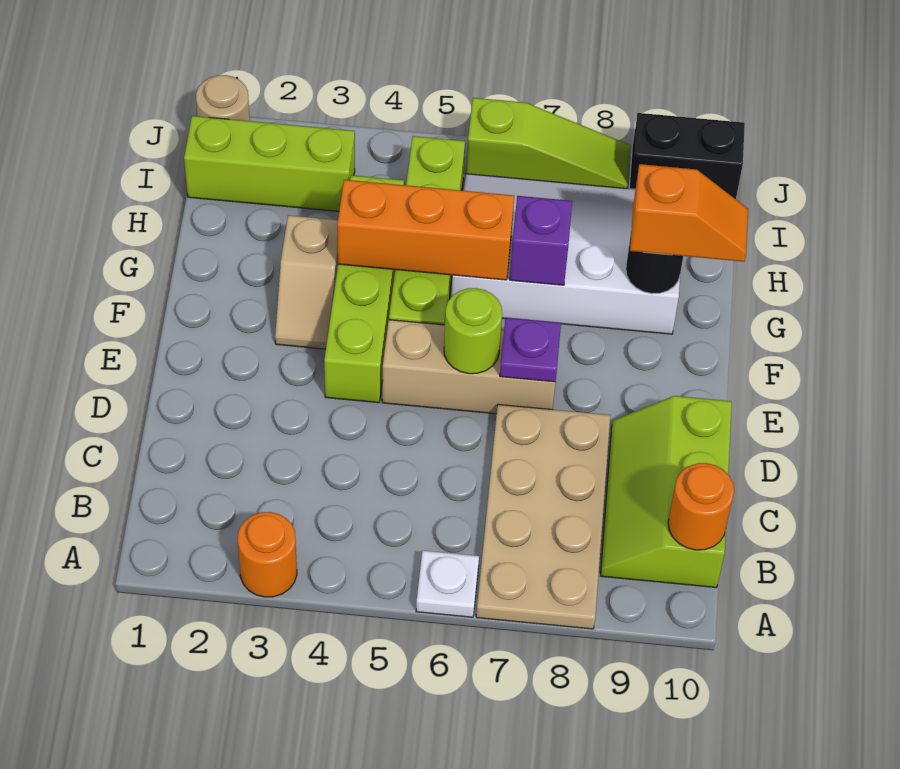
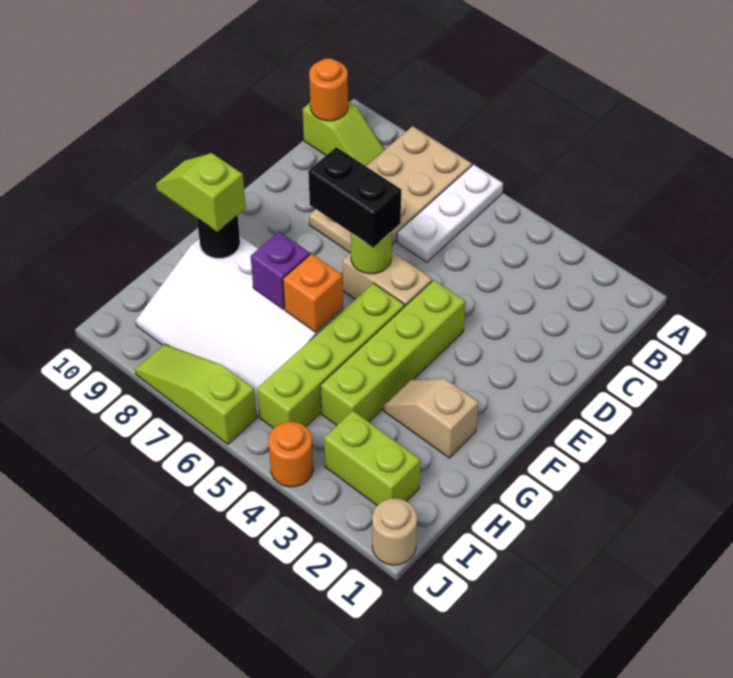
orange round brick A3 level 1 -> orange round brick J4 level 1
white plate A6 level 1 -> white plate A6:C6 level 1
lime slope B9:D10 level 1 top 10 -> lime slope B9:B10 level 1 top 10
tan brick E5:E7 level 1 -> tan brick E5:E6 level 1
purple plate E7 level 2 -> none
tan slope F3:G3 level 1 top G -> tan slope G2:G3 level 1 top 2
orange brick G4:G6 level 2 -> orange brick G6 level 2
orange slope G9:G10 level 3 top 9 -> lime slope G9:G10 level 3 top 9
lime brick I1:I3 level 1 -> lime brick I2:I3 level 1
black brick J9:J10 level 1 -> black brick E6:E7 level 3

